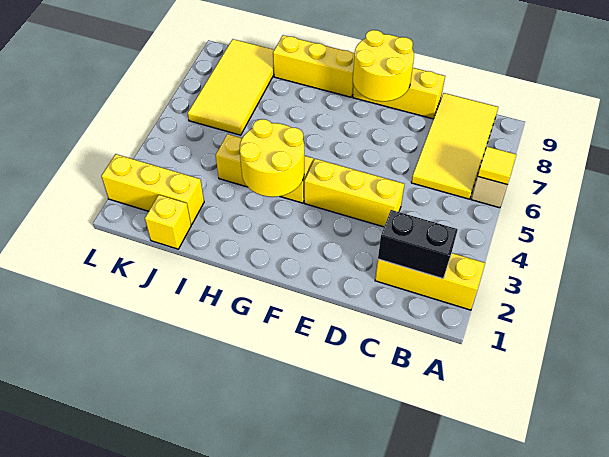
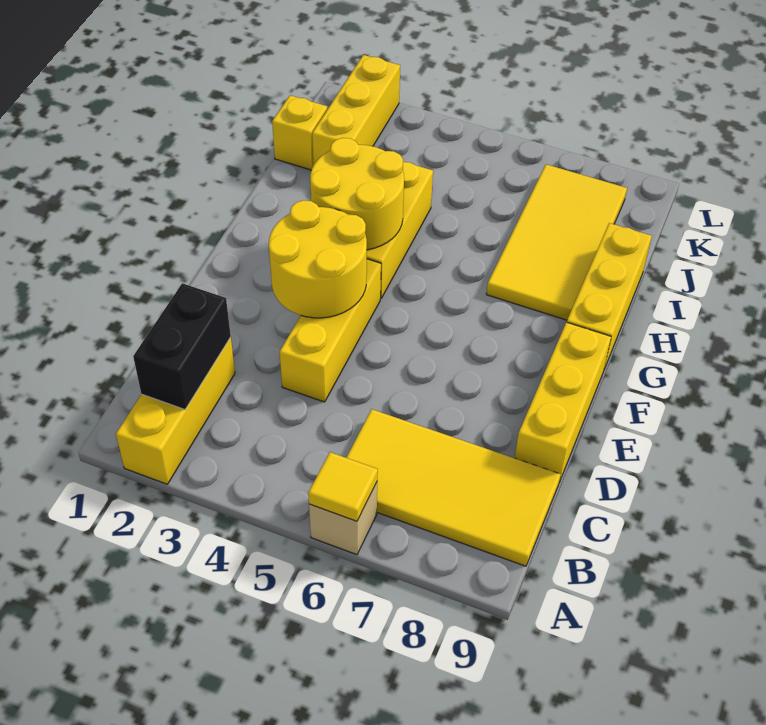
yellow round brick E8:F9 level 2 -> yellow round brick E3:F4 level 2
yellow tile J6:K9 level 1 -> yellow tile H7:K8 level 1

